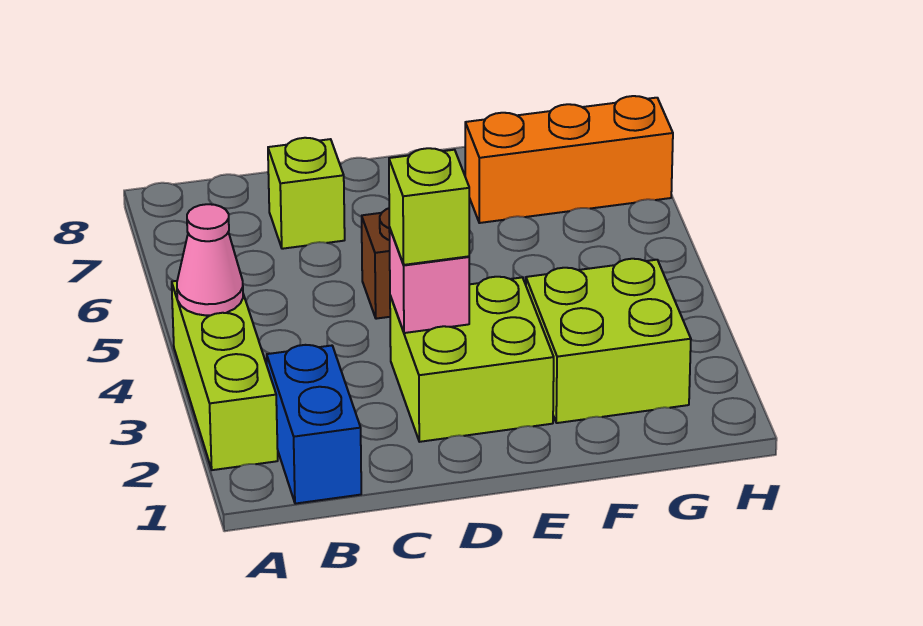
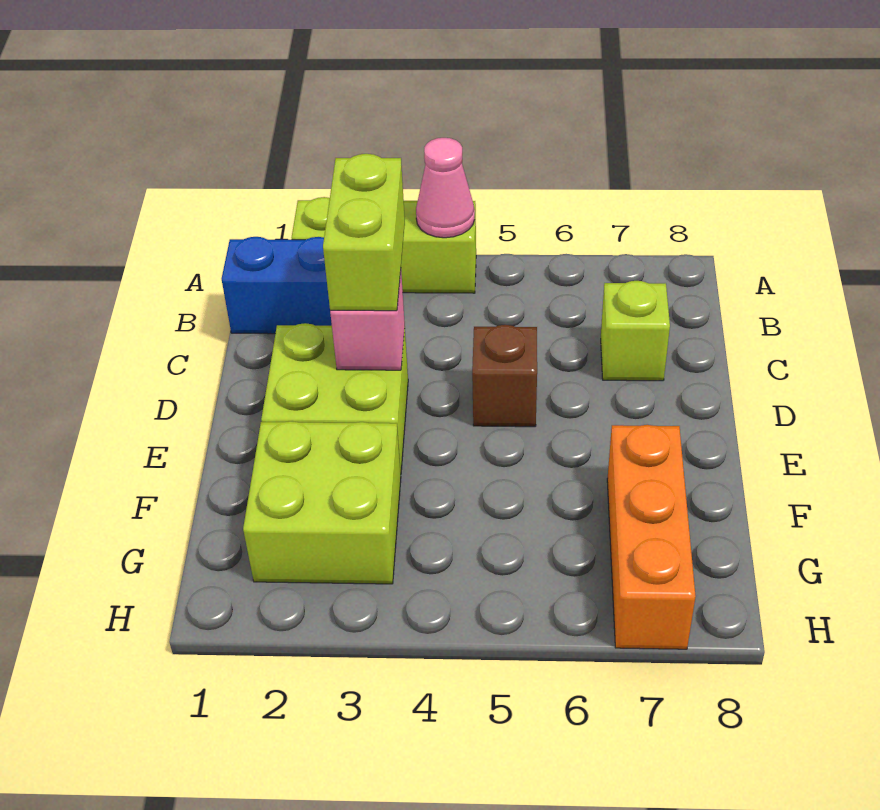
lime brick D3 level 3 -> lime brick C3:D3 level 3

